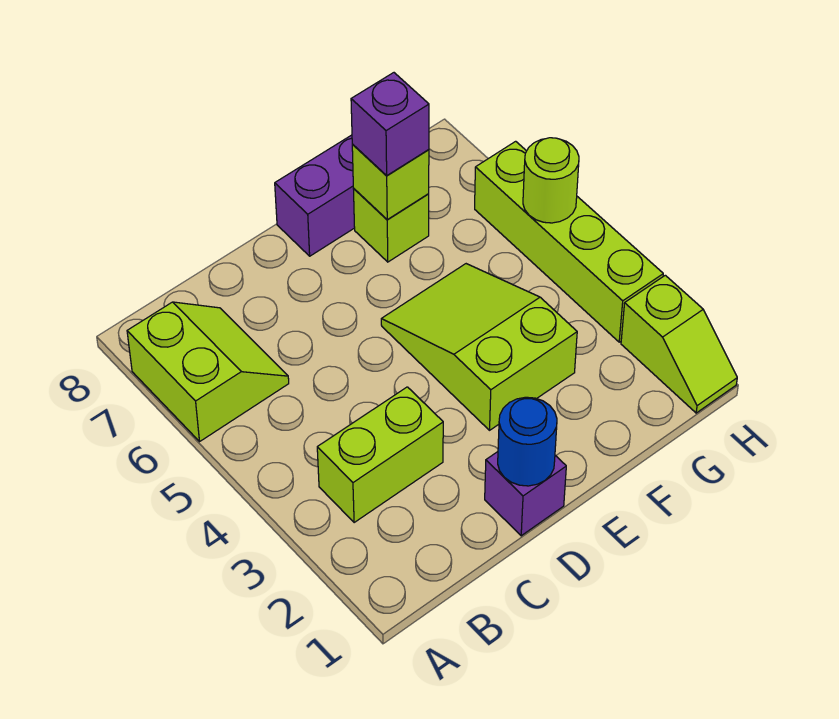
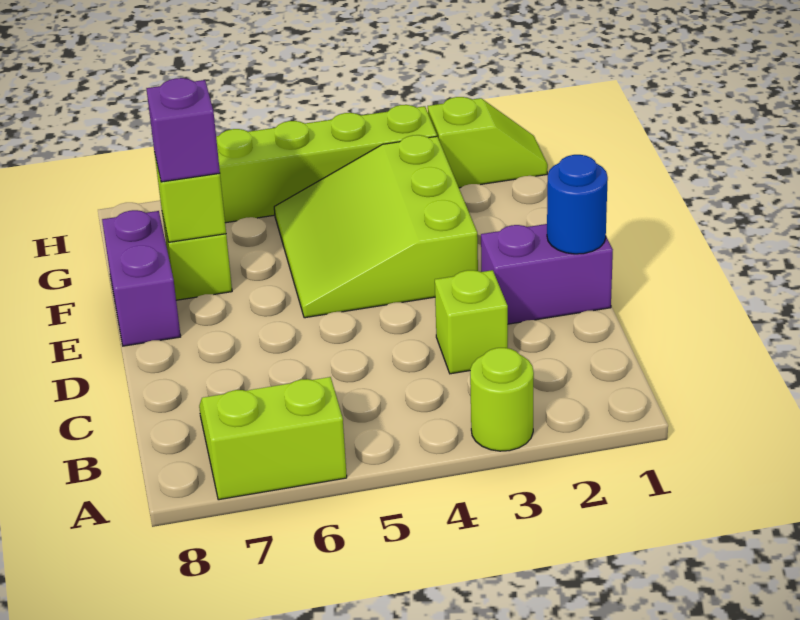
lime brick B3:C3 level 1 -> lime brick C3 level 1
purple brick D1 level 1 -> purple brick D1:D2 level 1
lime slope E3:F5 level 1 top 3 -> lime slope E3:G5 level 1 top 3
lime round brick H5 level 2 -> lime round brick A3 level 1

